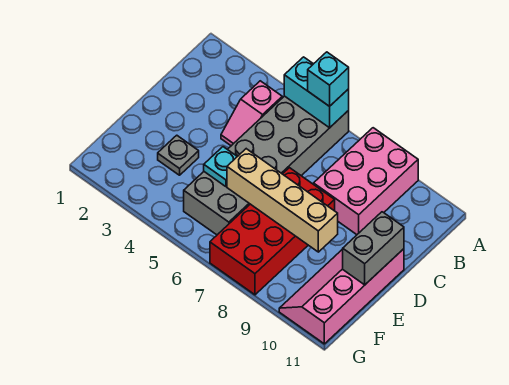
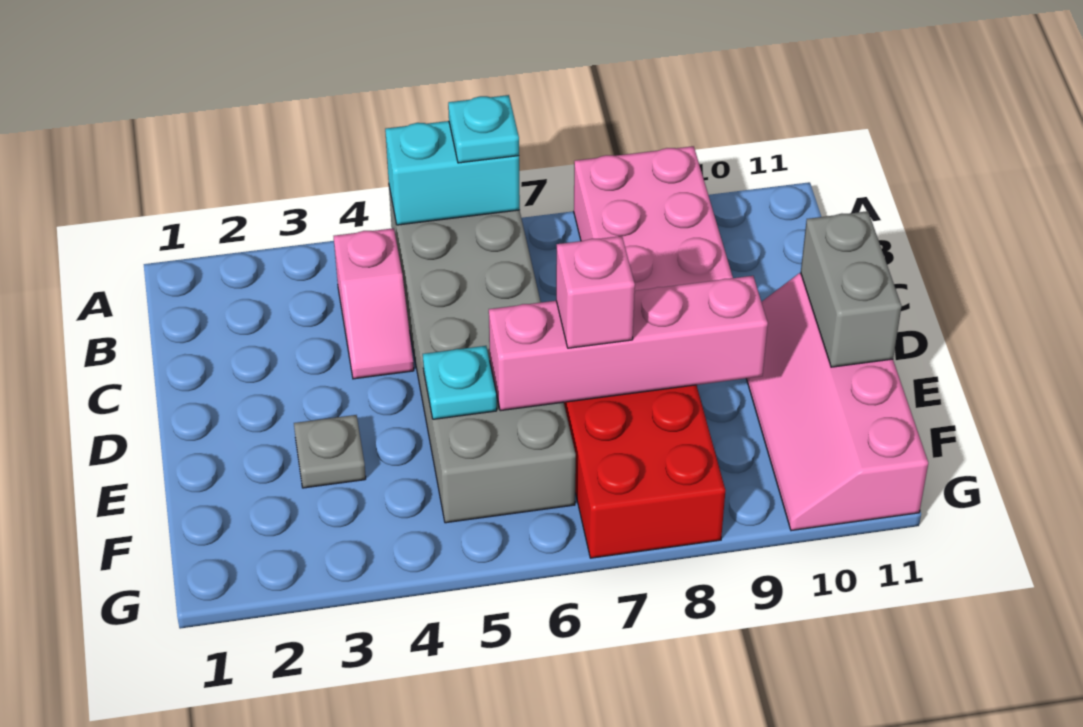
cyan brick A6 level 3 -> cyan plate A6 level 3
tan brick E6:E9 level 2 -> pink brick E6:E9 level 2
none -> pink brick E7 level 3

